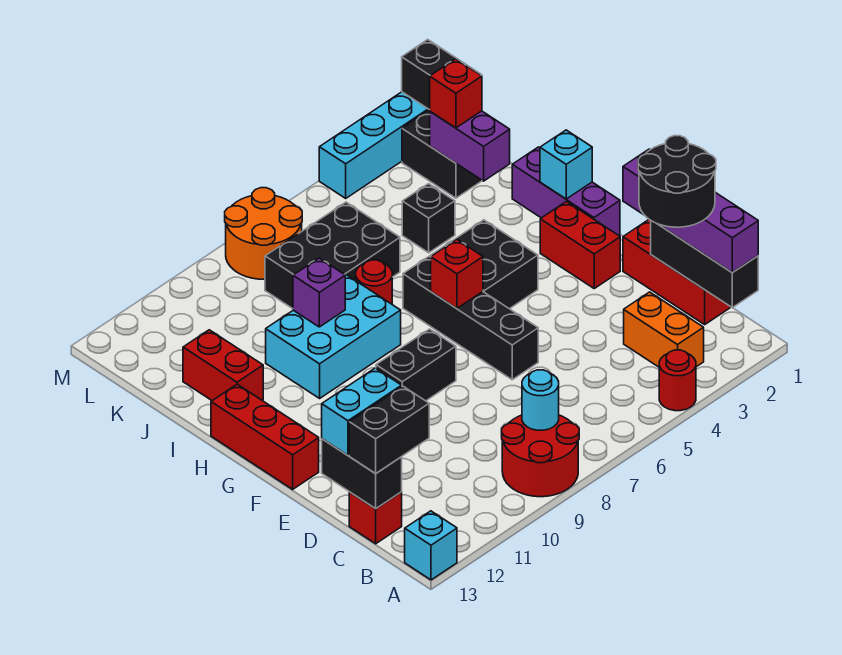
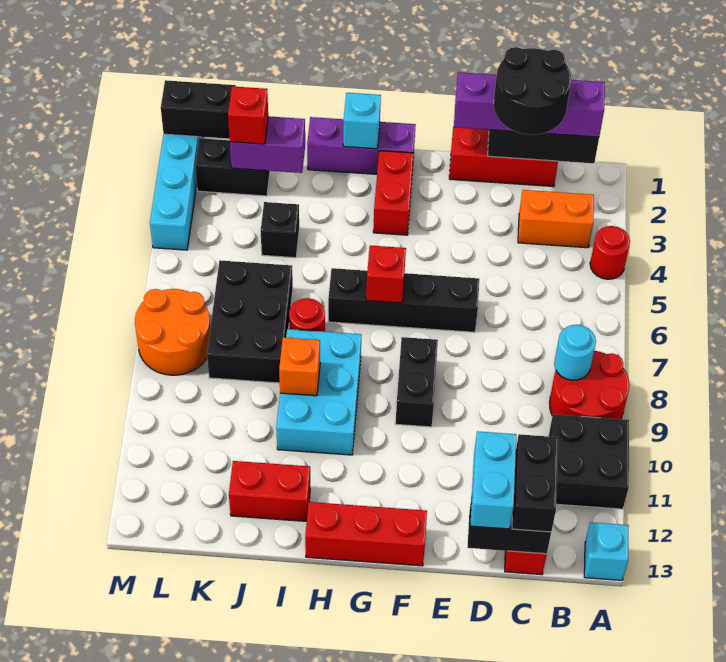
red brick F2:G2 level 1 -> red brick G2:G3 level 1
black brick G4:H5 level 1 -> black brick A10:B11 level 1
purple brick I9 level 2 -> orange brick I9 level 2

